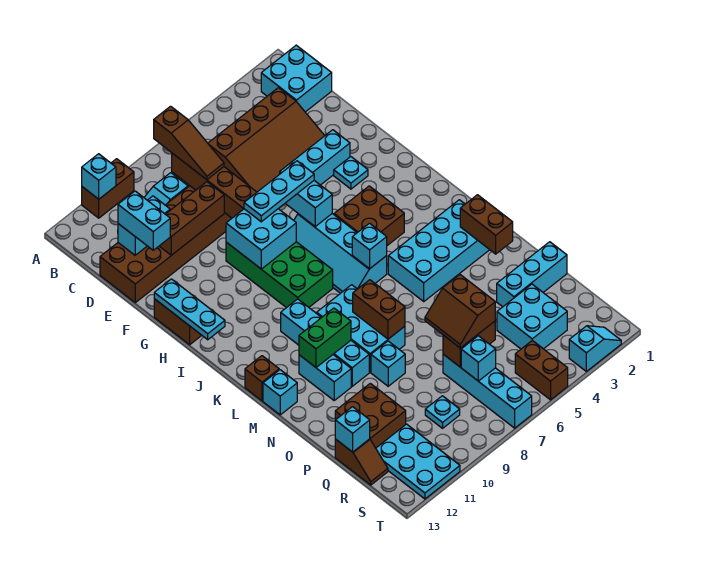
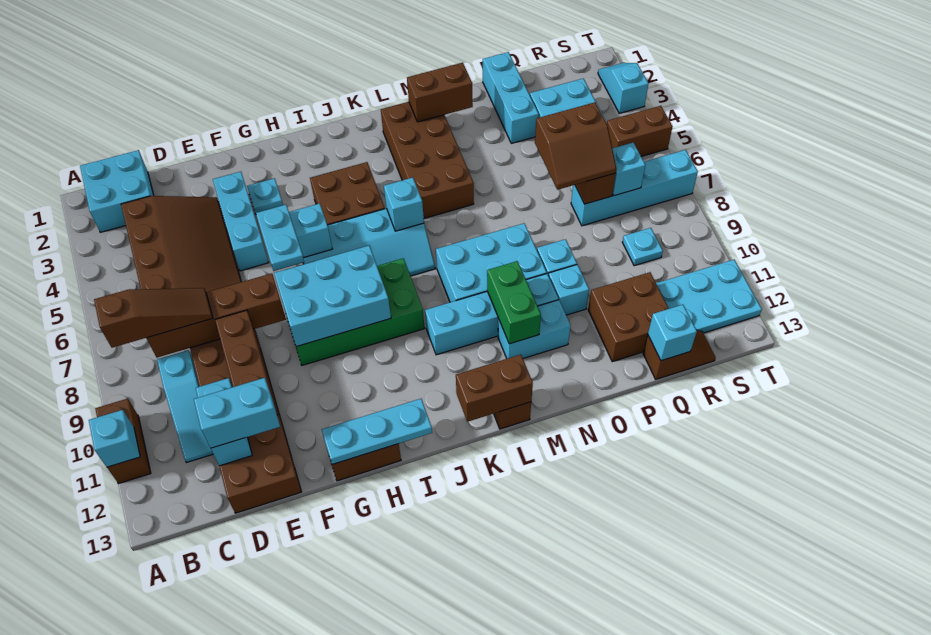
cyan plate G6:G8 level 3 -> cyan plate G6:G7 level 3
cyan brick G8:H9 level 2 -> cyan brick G8:I9 level 2
cyan brick L2:M5 level 1 -> brown brick L2:M5 level 1
brown brick M8:N8 level 2 -> brown brick K13:L13 level 2
cyan brick M13 level 1 -> cyan brick O10 level 1

